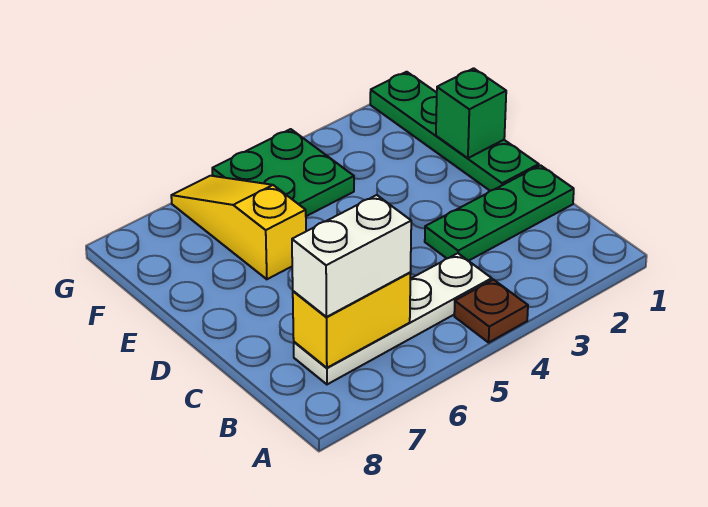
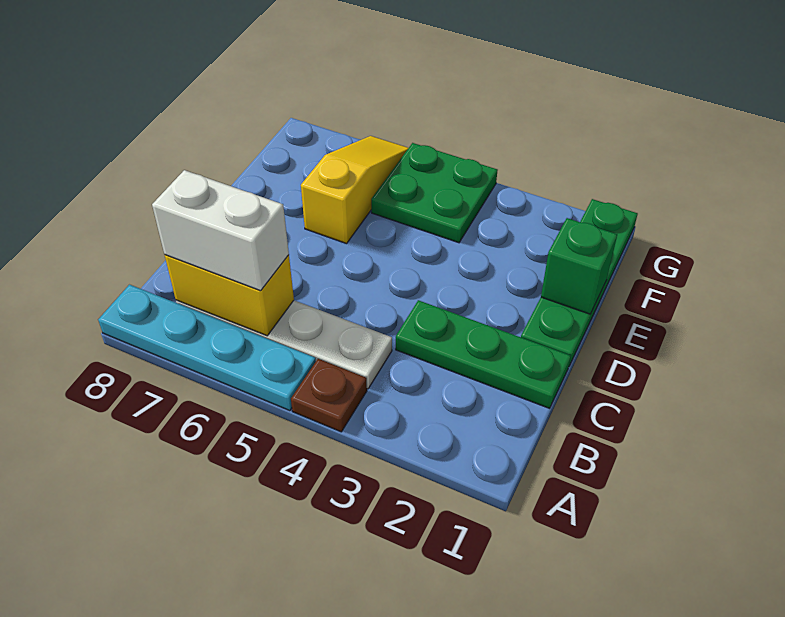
none -> cyan plate A5:A8 level 1

